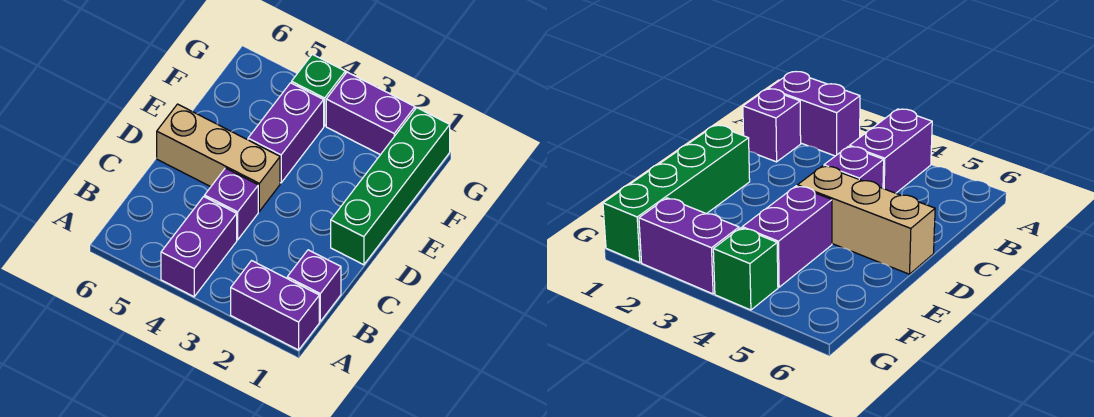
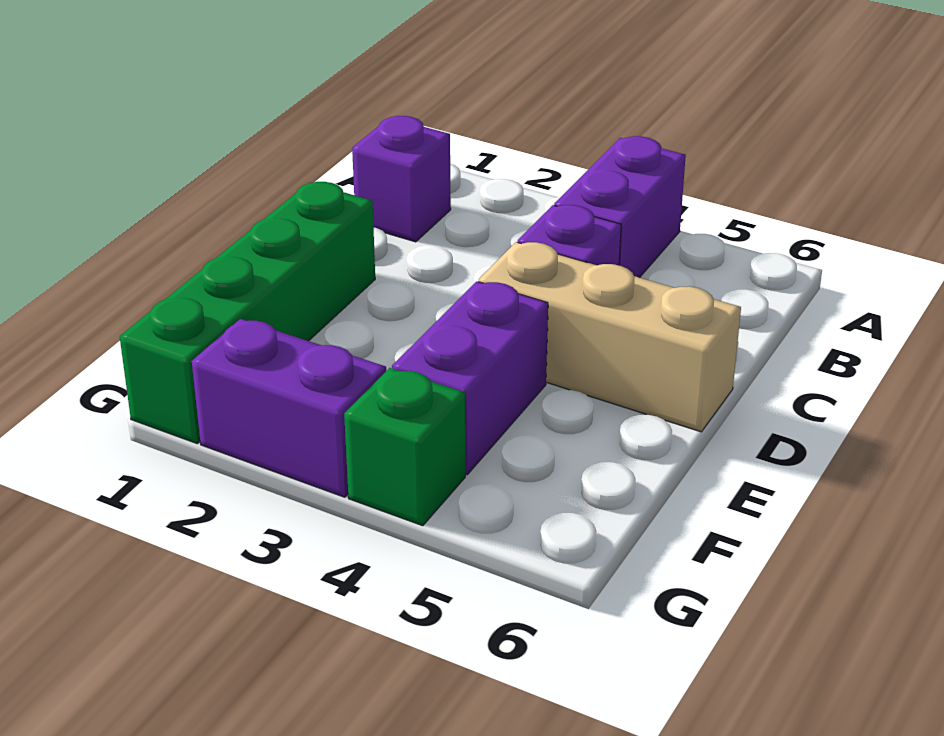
purple brick A1:A2 level 1 -> none

